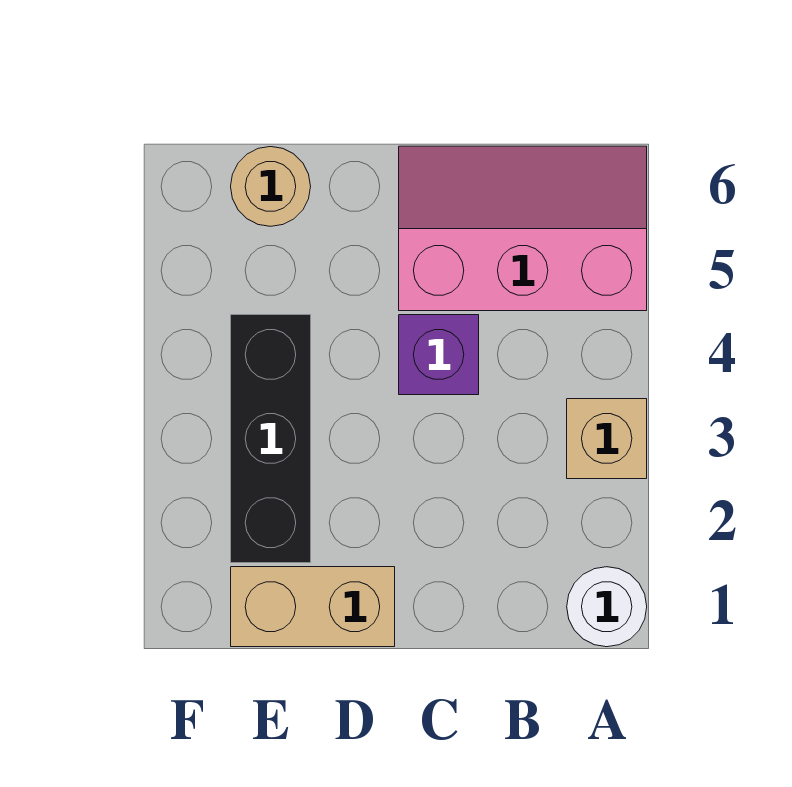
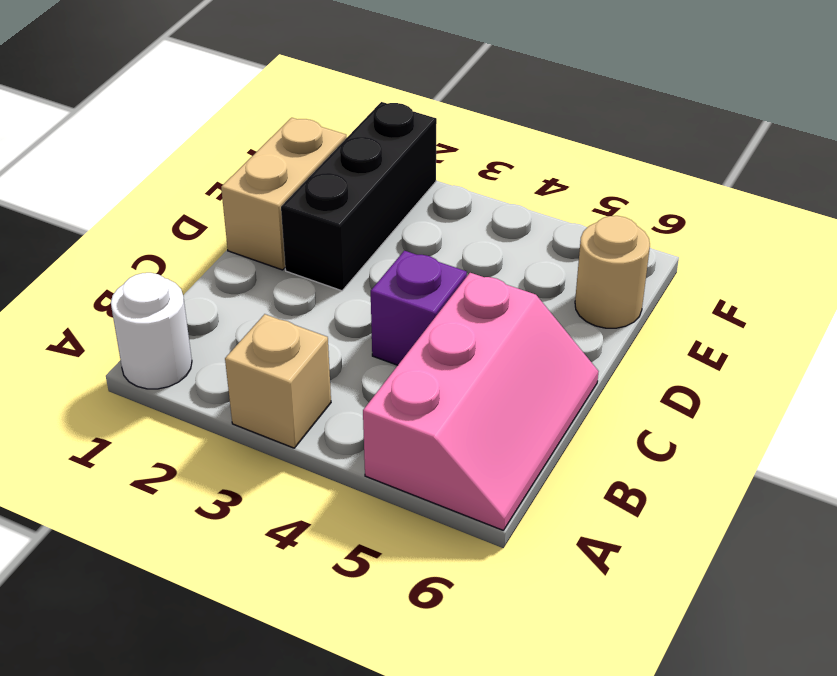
black brick E2:E4 level 1 -> black brick D2:F2 level 1

